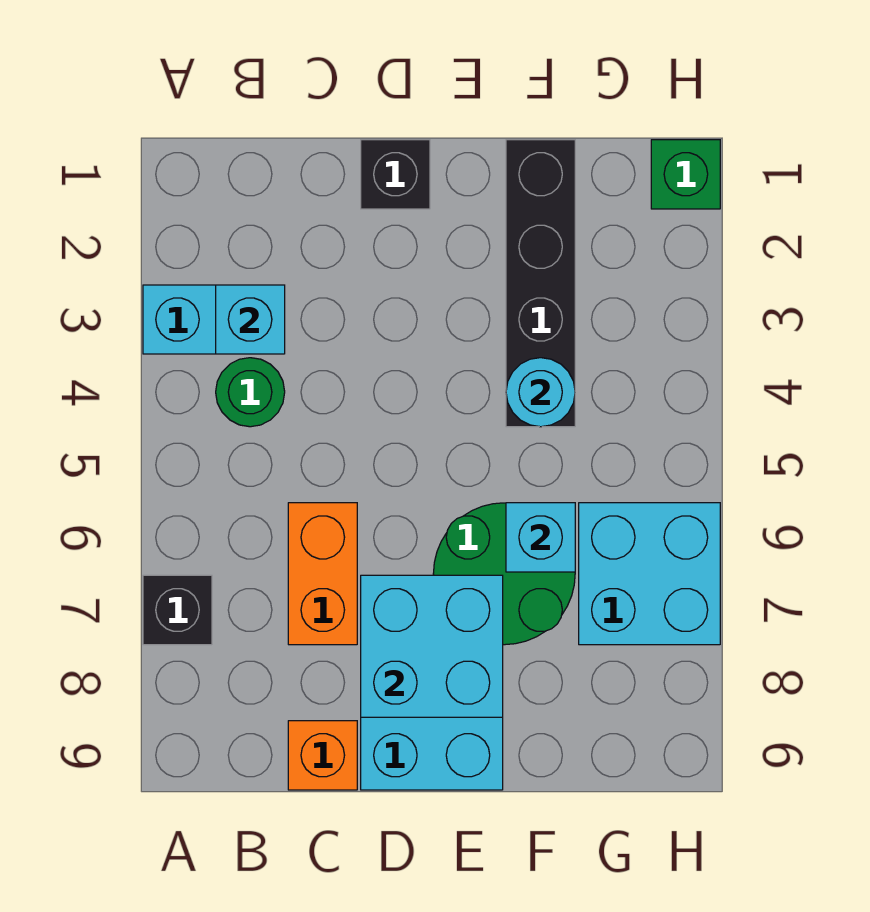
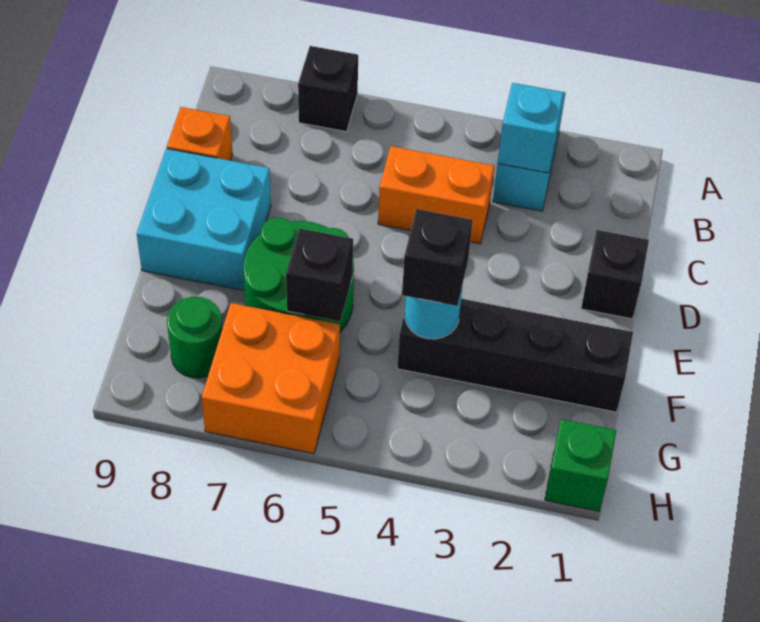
green round brick B4 level 1 -> green round brick G8 level 1
orange brick C6:C7 level 1 -> orange brick C4:C5 level 1
cyan brick D7:E8 level 2 -> none
none -> black brick F4 level 3
cyan brick F6 level 2 -> black brick F6 level 2
cyan brick G6:H7 level 1 -> orange brick G6:H7 level 1

